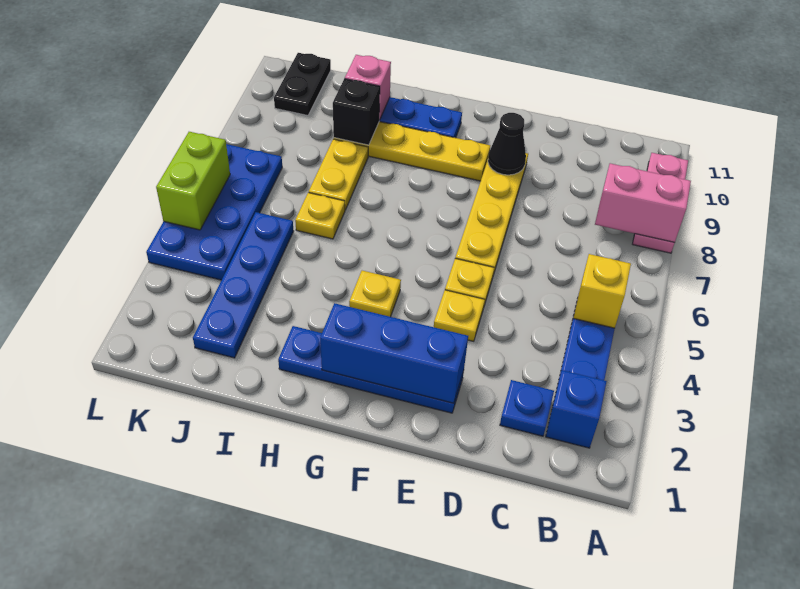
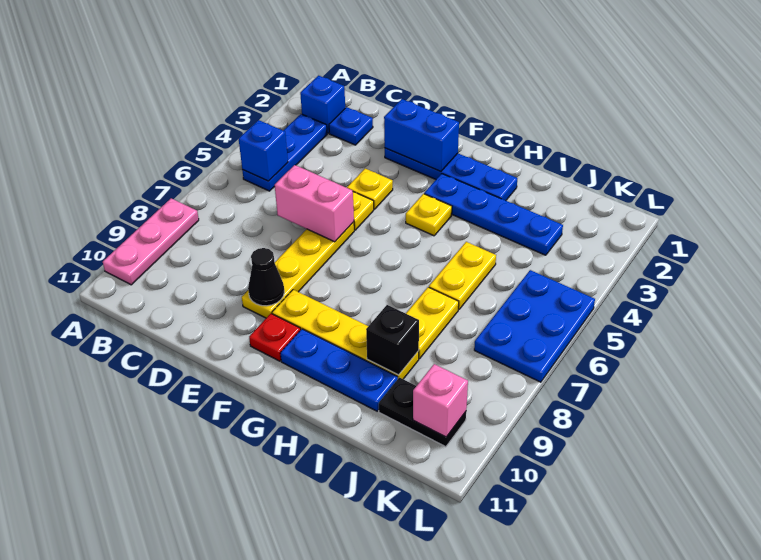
pink brick A8:B8 level 2 -> pink brick D6:E6 level 2
yellow brick B5 level 2 -> blue brick B5 level 2
blue brick E2:G2 level 2 -> blue brick E2:F2 level 2
none -> red plate F10 level 1
yellow plate I6 level 1 -> yellow plate I5:I6 level 1
pink brick I10 level 2 -> pink brick K10 level 2
blue plate J2:J5 level 1 -> blue plate G3:J3 level 1
blue plate K4:L7 level 1 -> blue plate K5:L7 level 1
black plate K10:K11 level 1 -> black plate J10:K10 level 1
lime brick L5:L6 level 2 -> none

